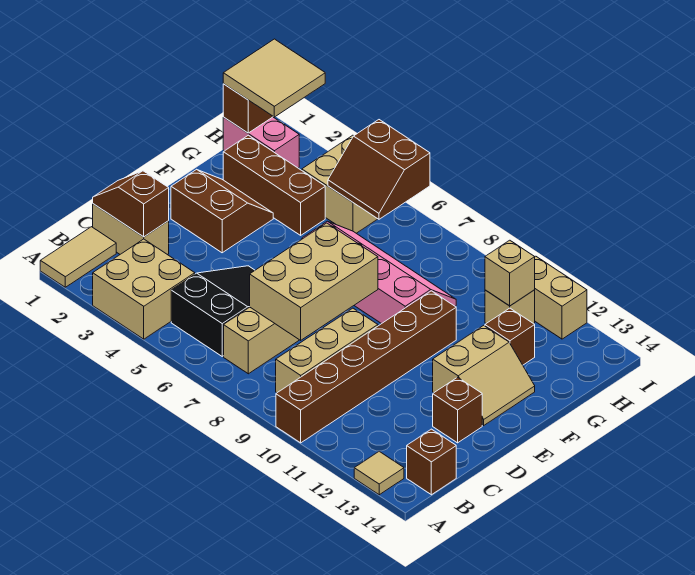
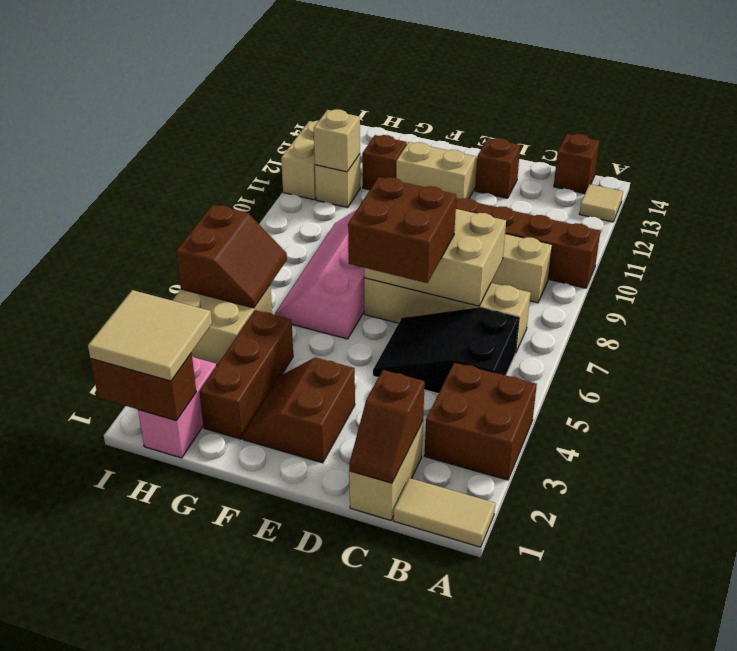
tan brick A3:B4 level 1 -> brown brick A3:B4 level 1
none -> brown brick D6:E7 level 3

